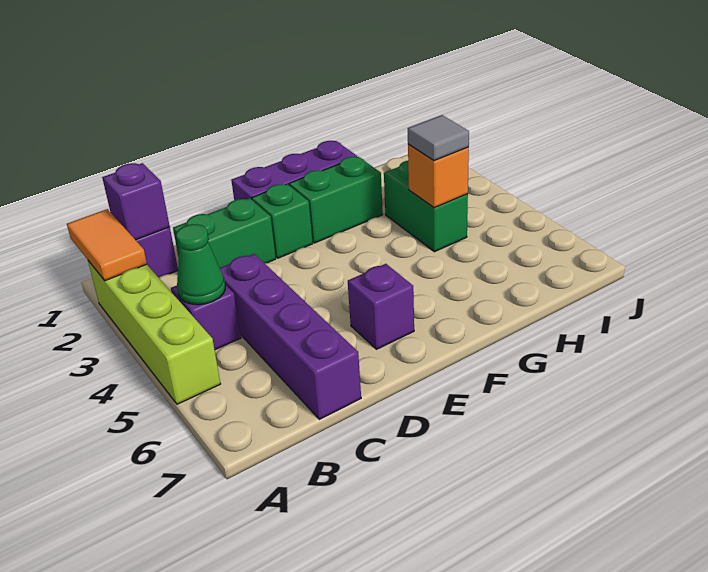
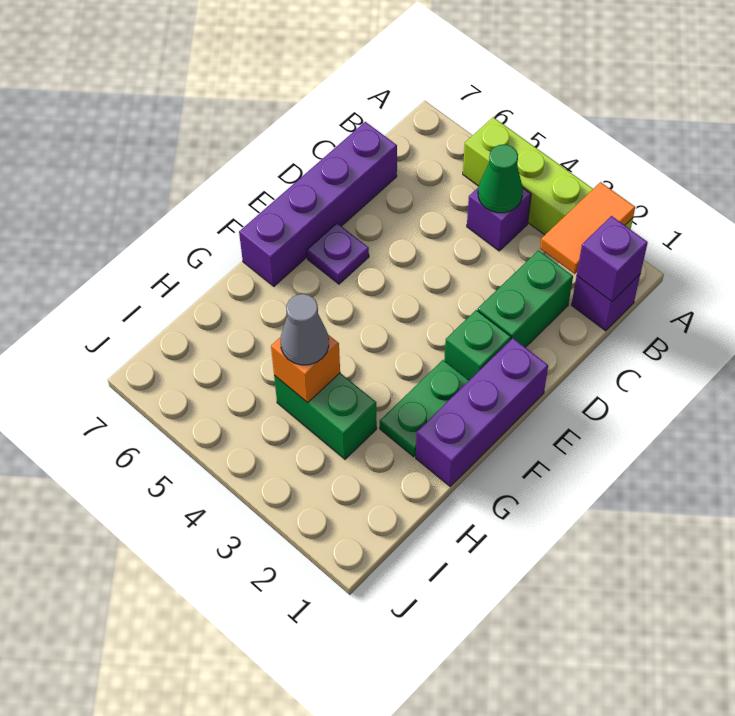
orange tile A1:A2 level 2 -> orange tile A2:B2 level 2
purple brick C4:C7 level 1 -> purple brick C7:F7 level 1
purple brick E6 level 1 -> purple plate E6 level 1
green brick F2:G2 level 1 -> green plate F2:G2 level 1
grey tile H4 level 3 -> grey cone H4 level 3

